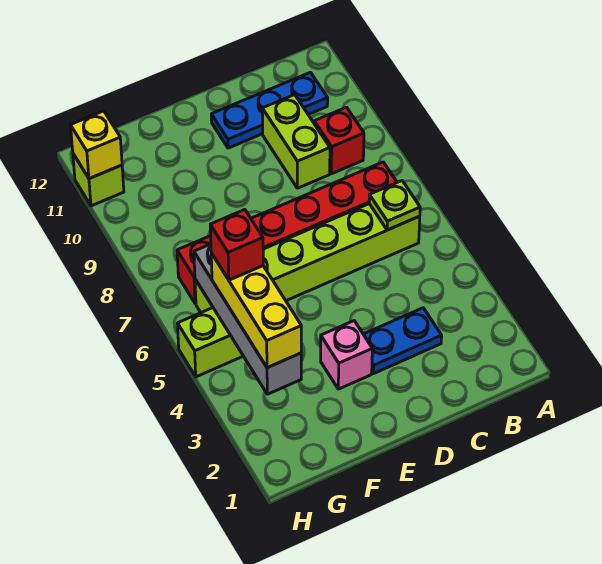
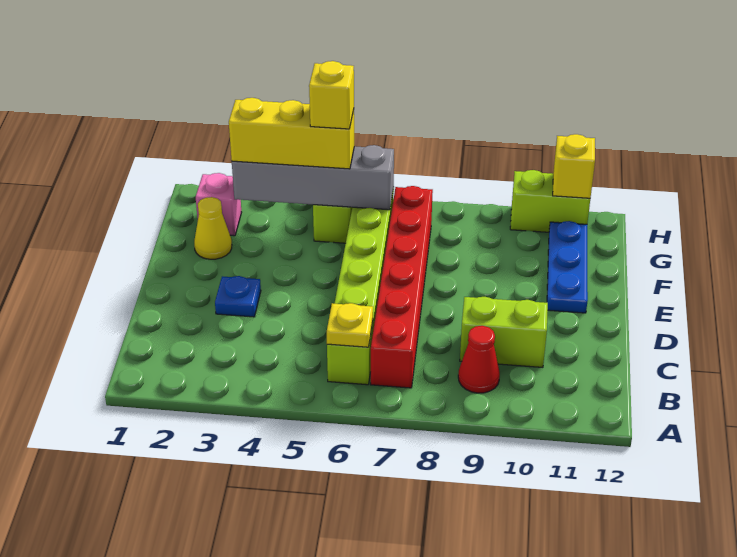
lime plate B6 level 2 -> yellow plate B6 level 2
red brick B9 level 1 -> red cone B9 level 1
blue plate B11:D11 level 1 -> blue plate E11:G11 level 1
blue plate C3:D3 level 1 -> blue plate D3 level 1
pink brick E3 level 1 -> pink brick G2 level 1
none -> yellow cone F2 level 1
red brick G5 level 4 -> yellow brick G5 level 4
lime brick H11 level 1 -> lime brick H10:H11 level 1

